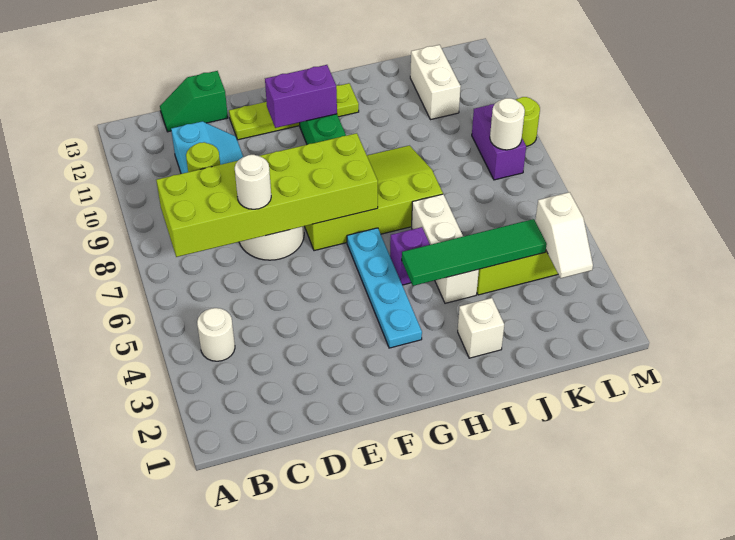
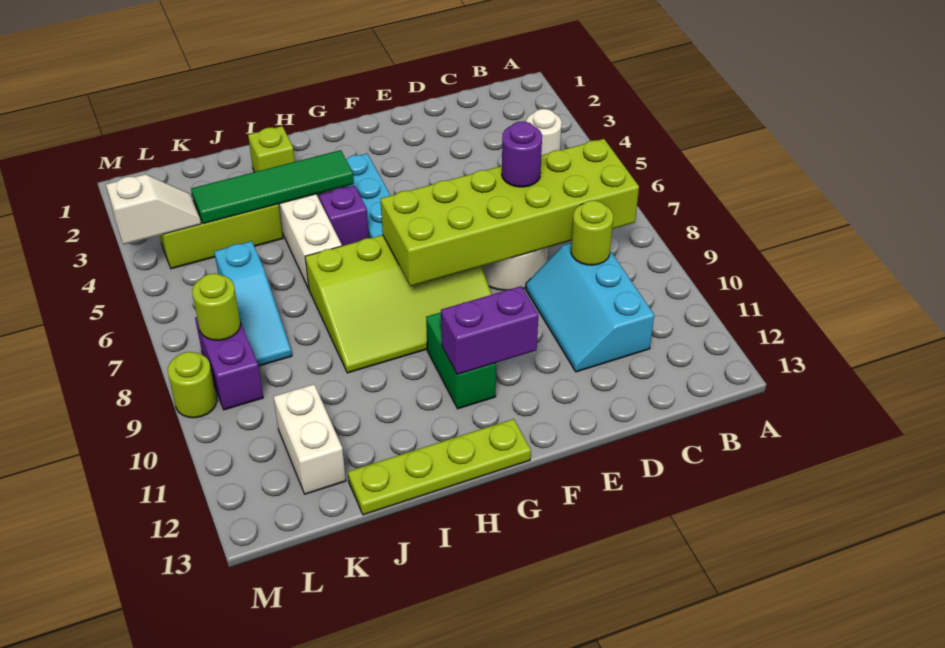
green slope C13:D13 level 1 top D -> none
white round brick D7 level 3 -> purple round brick D7 level 3
lime plate E12:H12 level 1 -> lime plate G13:J13 level 1
white brick I2 level 1 -> lime brick I2 level 1
none -> cyan slope K6:K8 level 1 top 6
white slope L3:L4 level 2 top 4 -> white slope L4:M4 level 2 top M
white round brick L8 level 2 -> lime round brick L8 level 2

